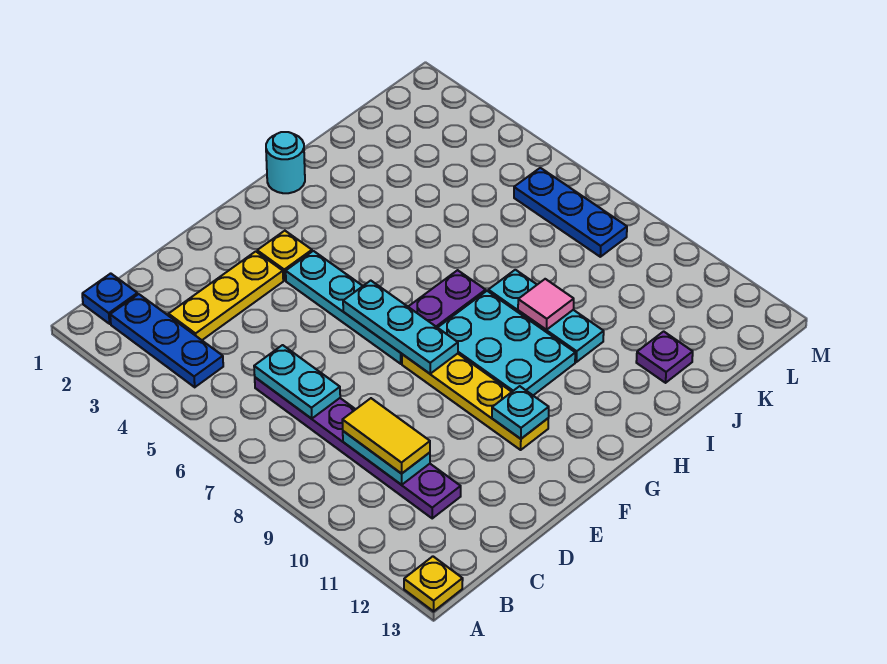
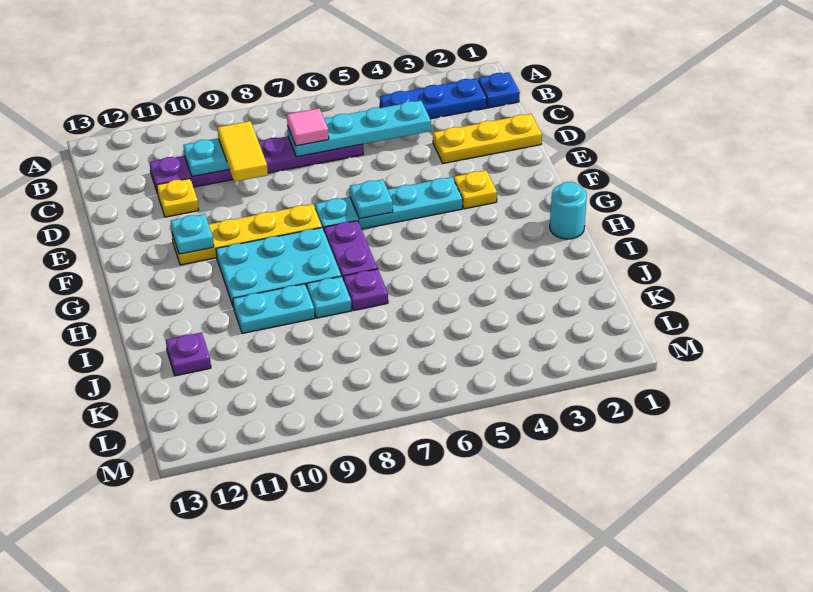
yellow plate A13 level 1 -> yellow plate D11 level 1
yellow plate C3:E3 level 1 -> yellow plate D1:D3 level 1
cyan plate C6:C7 level 2 -> cyan plate C4:C7 level 2
yellow tile C9:C10 level 3 -> yellow tile C9:D9 level 3
cyan plate F6:F8 level 2 -> cyan plate F6 level 2
none -> purple plate I7 level 1
pink tile I9 level 2 -> pink tile C7 level 3
blue plate L6:L8 level 1 -> none

